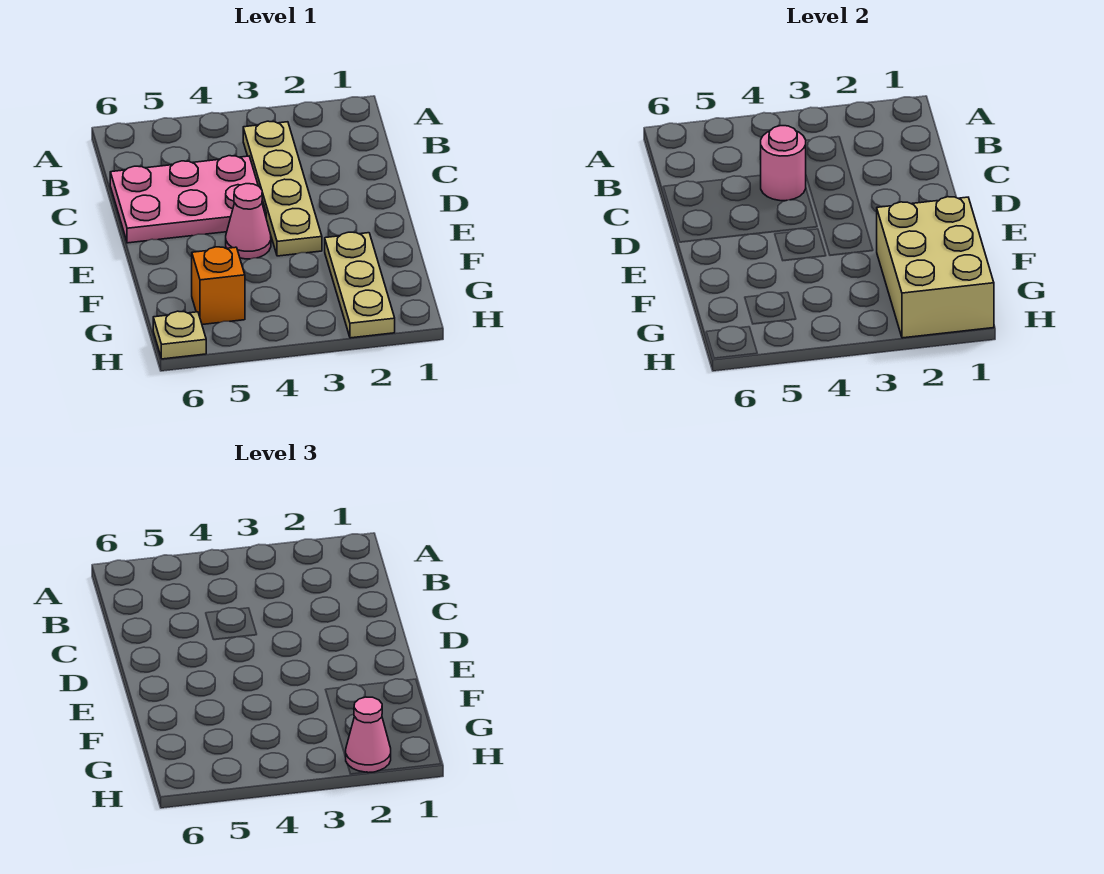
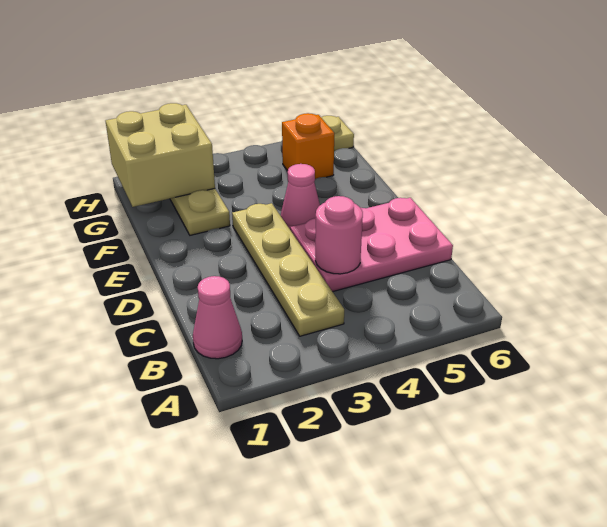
tan brick F1:H2 level 2 -> tan brick G1:H2 level 2
pink cone H2 level 3 -> pink cone B1 level 1

